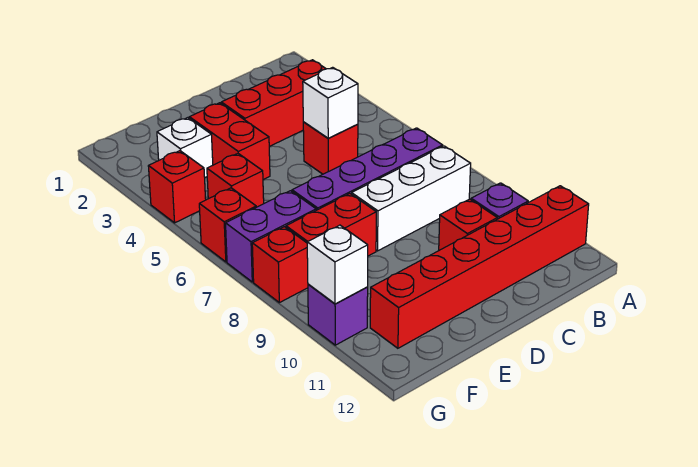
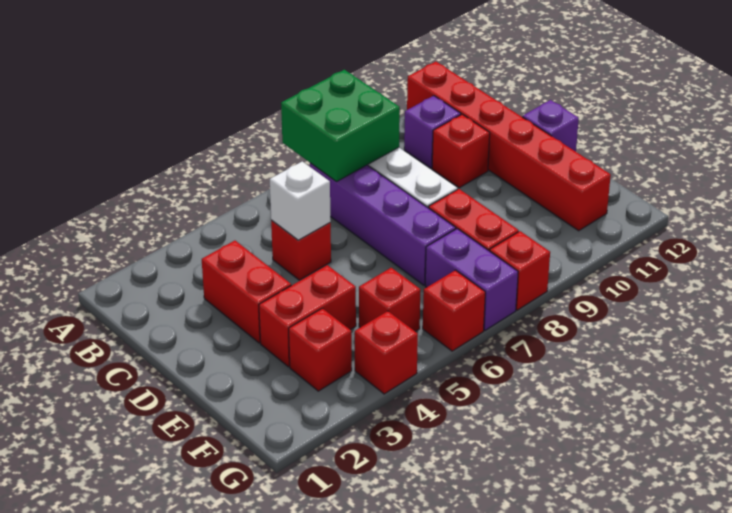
none -> green brick A7:B8 level 2
red brick B3:D3 level 1 -> red brick C3:D3 level 1
white brick F3 level 1 -> red brick F3 level 1
purple brick G10 level 1 -> purple brick D12 level 1
white brick G10 level 2 -> none

